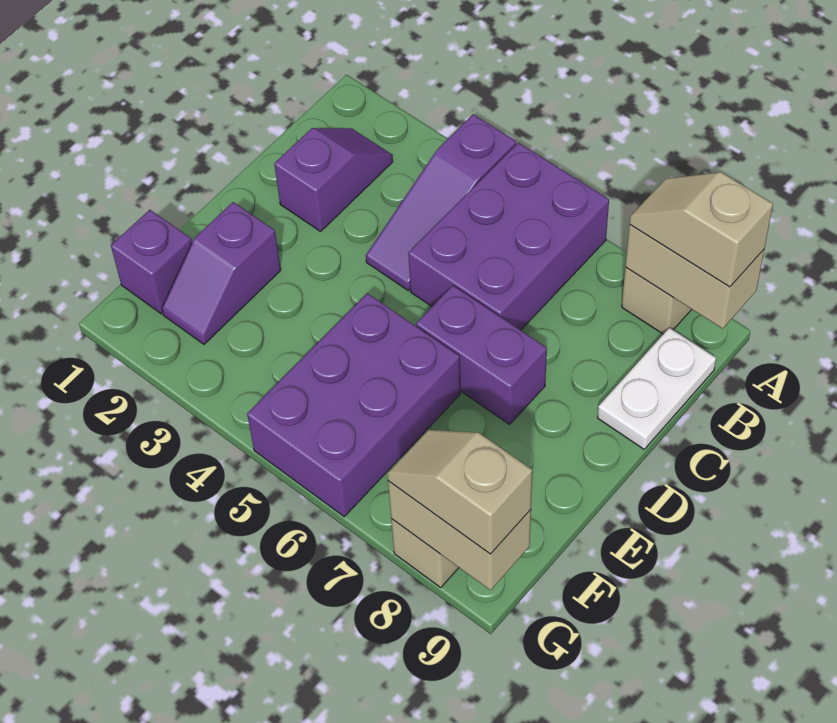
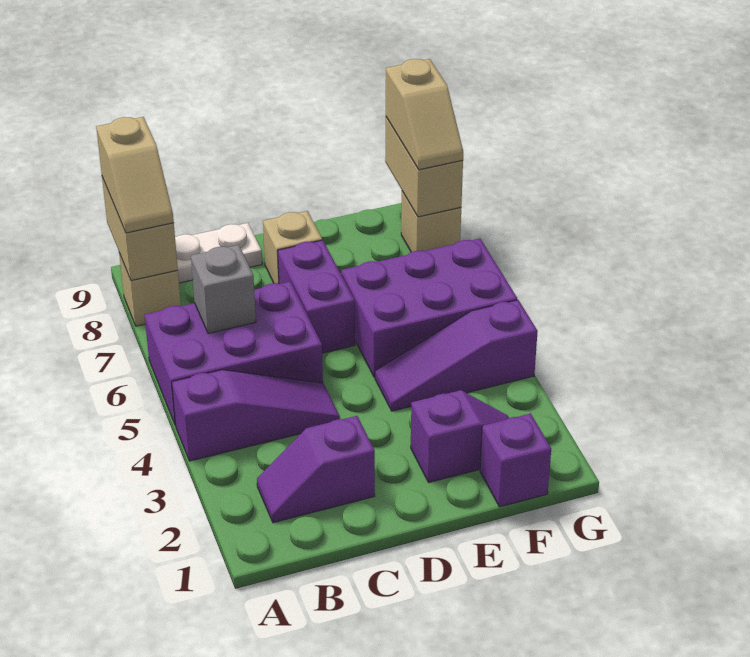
none -> grey brick B6 level 2
none -> tan brick D8 level 1
none -> purple slope E4:G4 level 1 top G

